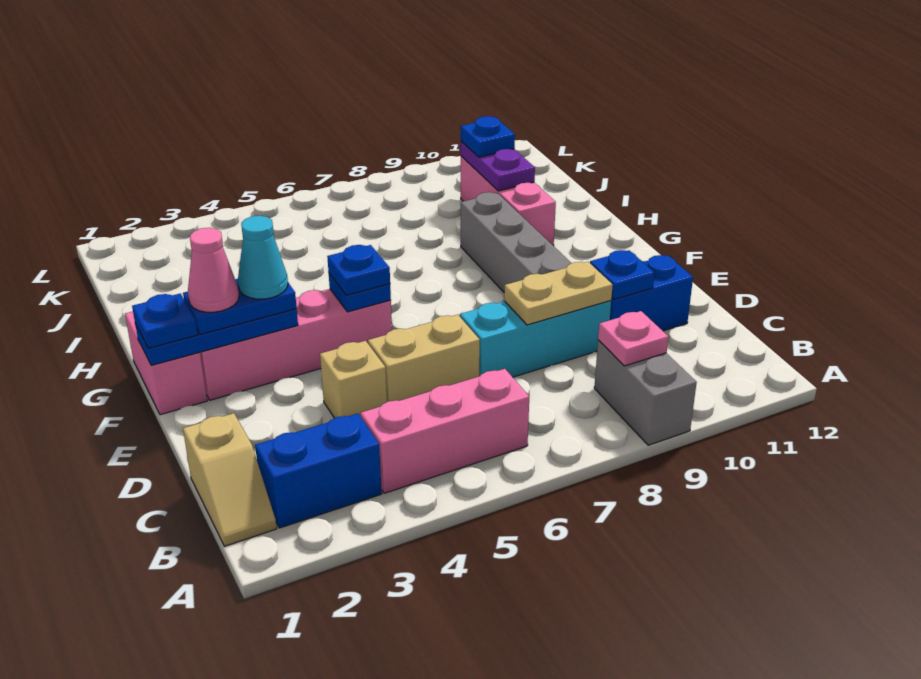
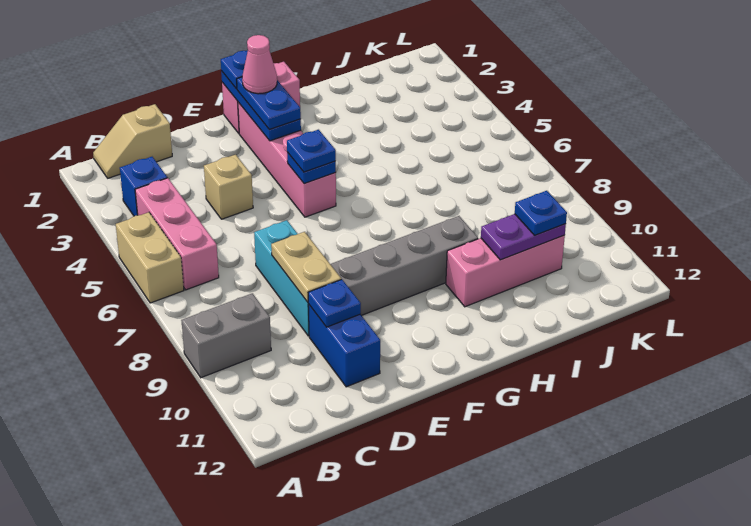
blue brick B2:B3 level 1 -> blue brick B3 level 1
pink plate B9 level 2 -> none
tan brick D5:D6 level 1 -> tan brick A5:A6 level 1
cyan cone F3 level 4 -> none

